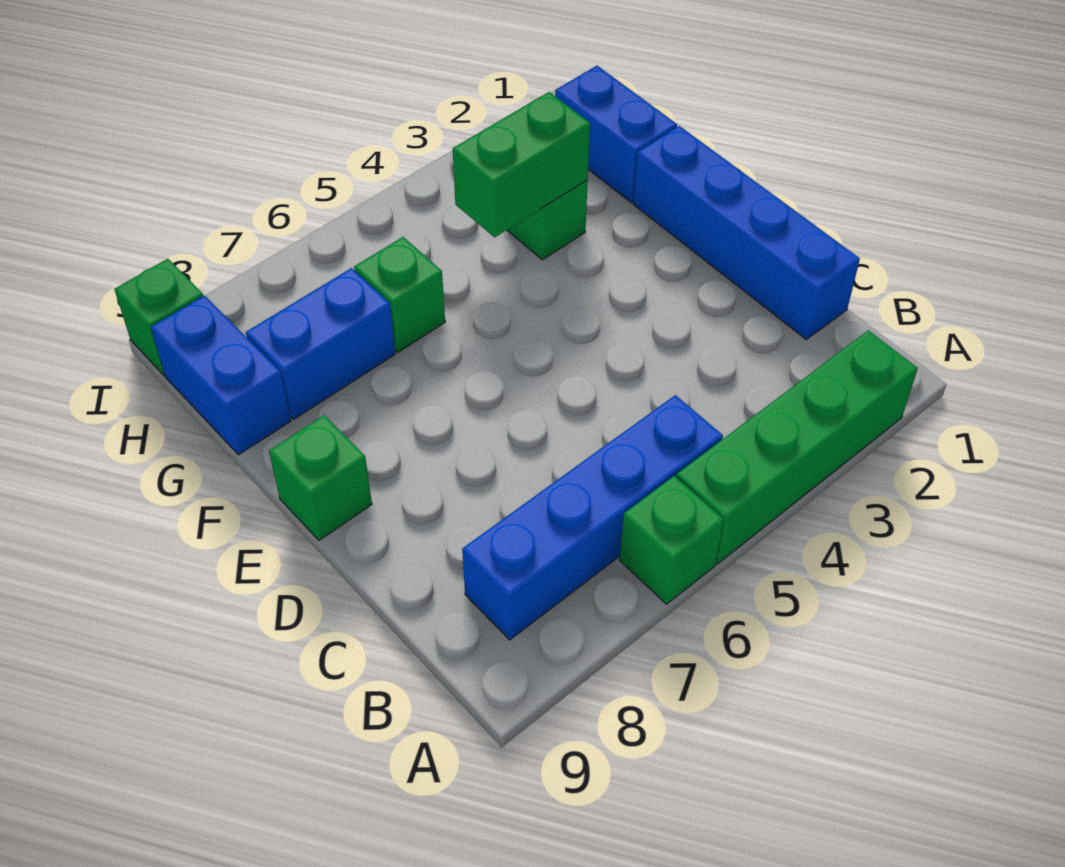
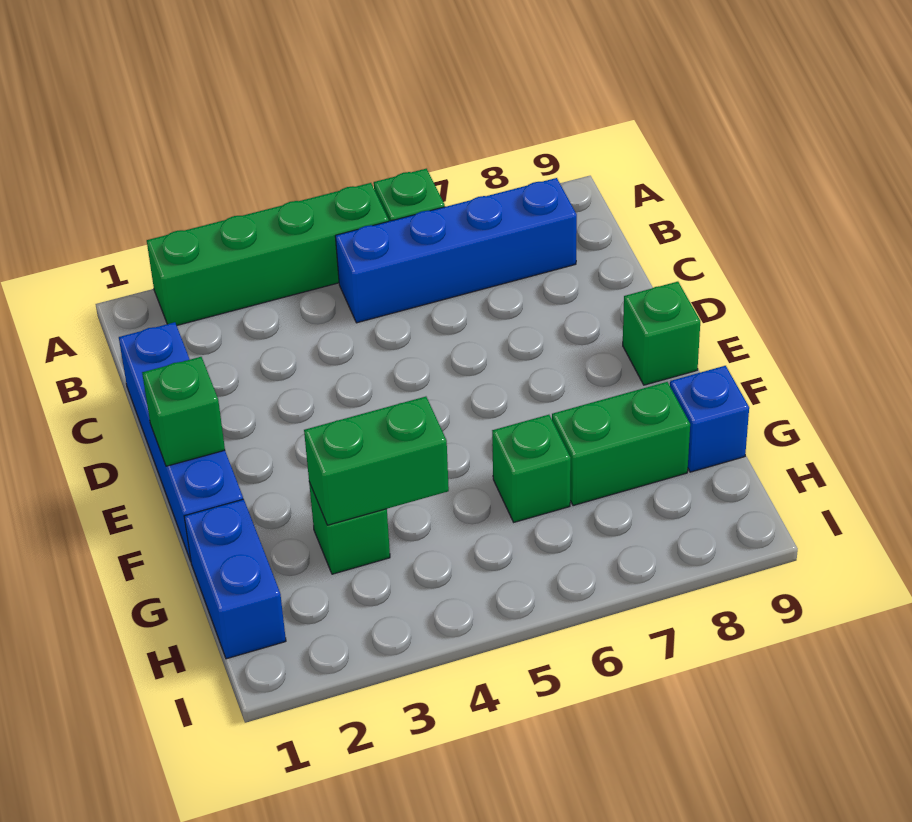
blue brick G7:G8 level 1 -> green brick G7:G8 level 1
blue brick G9:H9 level 1 -> blue brick G9 level 1
green brick I9 level 1 -> green brick E1 level 2

